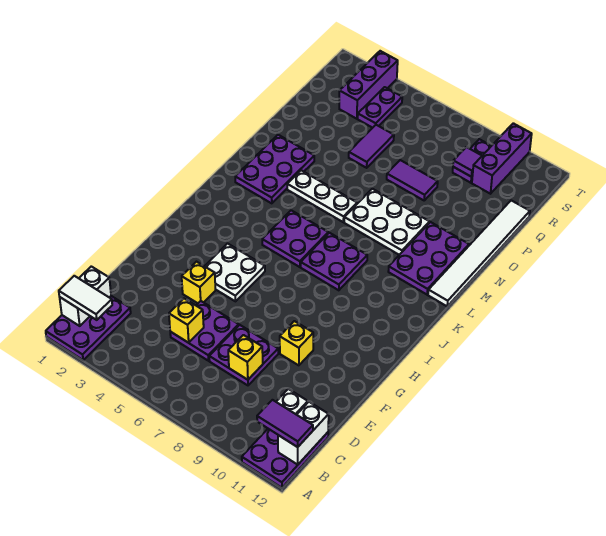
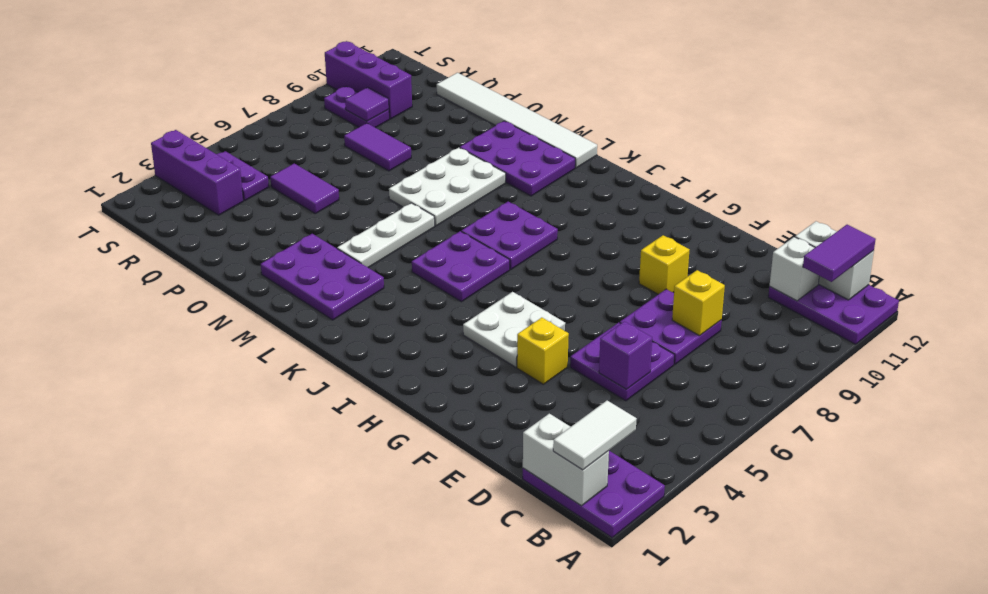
yellow brick D5 level 2 -> purple brick D5 level 2
purple tile P7:P8 level 1 -> purple tile P8:Q8 level 1

